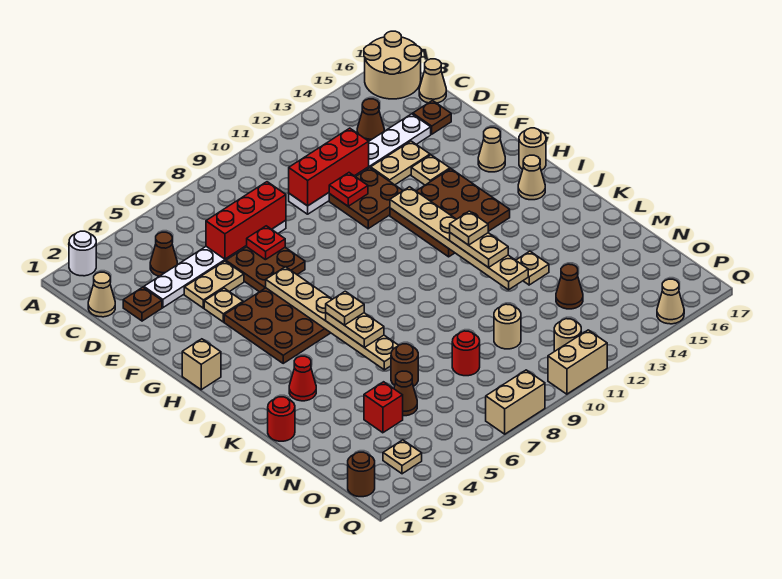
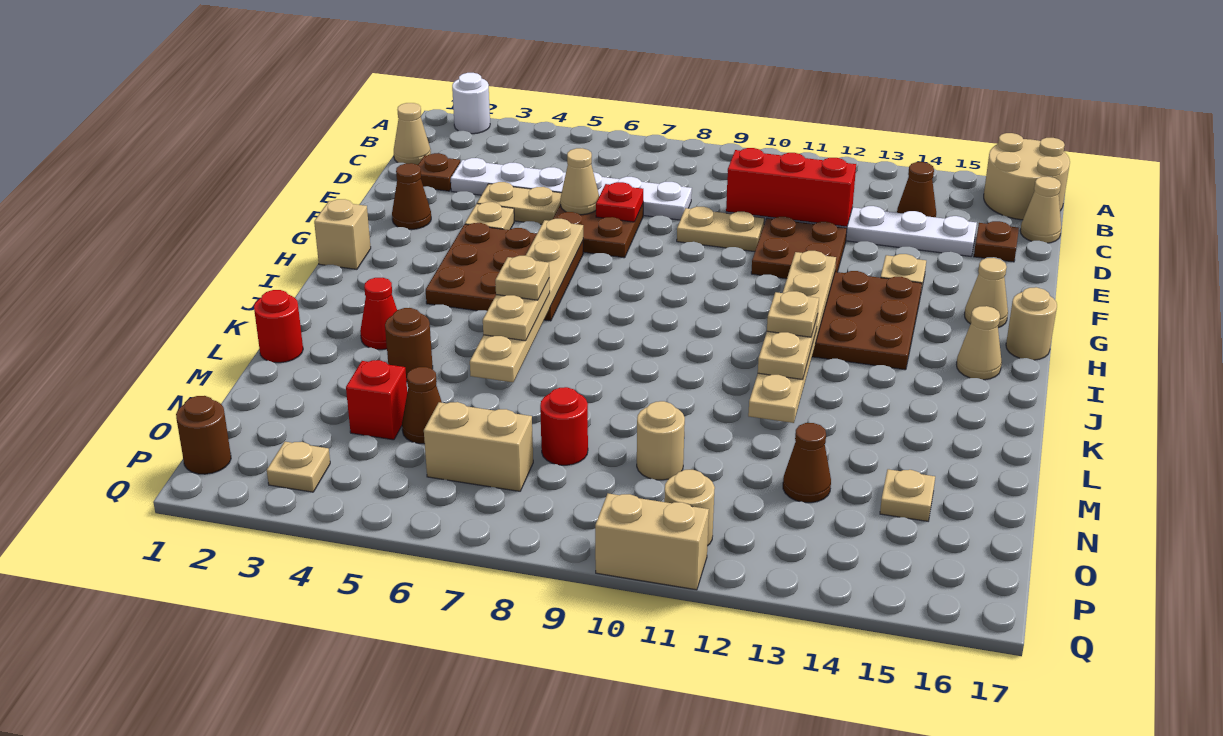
brown cone C4 level 1 -> brown cone F2 level 1
red brick D6:D8 level 2 -> none
red plate E11 level 2 -> none
tan plate E13:E14 level 1 -> tan plate E9:E10 level 1
tan plate L13 level 1 -> tan plate N15 level 1
brown round brick M6 level 1 -> brown round brick L4 level 1
tan brick Q7:Q8 level 1 -> tan brick O6:O7 level 1
tan cone Q15 level 1 -> tan cone E6 level 2

